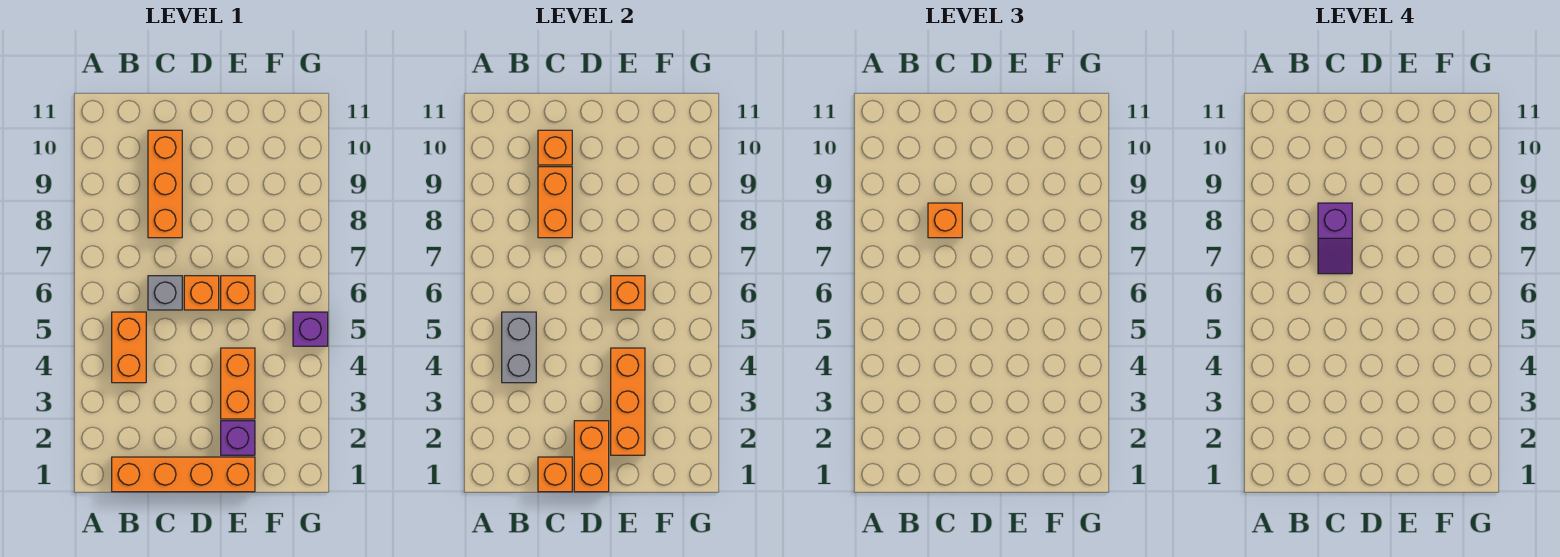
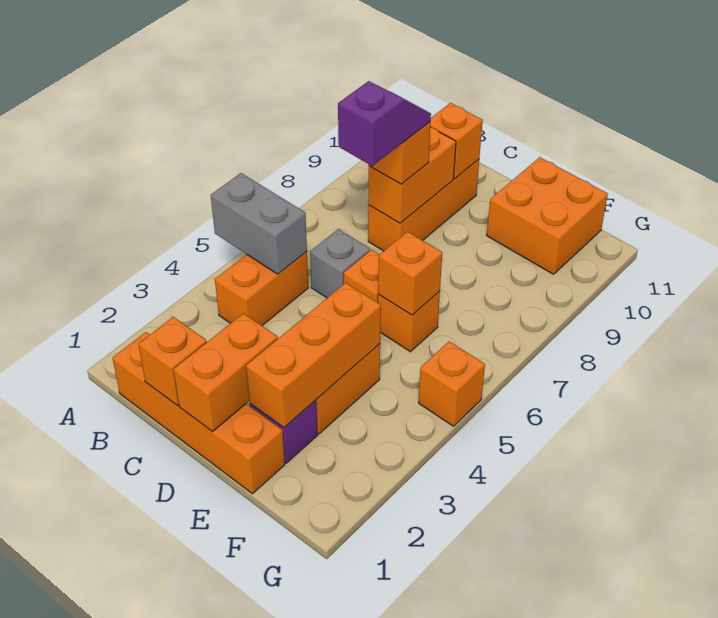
grey brick B4:B5 level 2 -> grey brick A5:B5 level 2
purple slope C7:C8 level 4 top 8 -> purple slope C7:C8 level 4 top 7
none -> orange brick E10:F11 level 1
purple brick G5 level 1 -> orange brick G5 level 1

